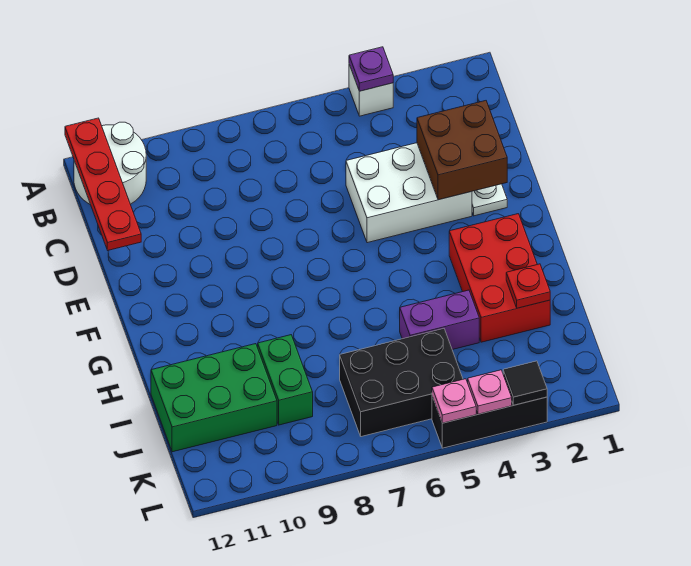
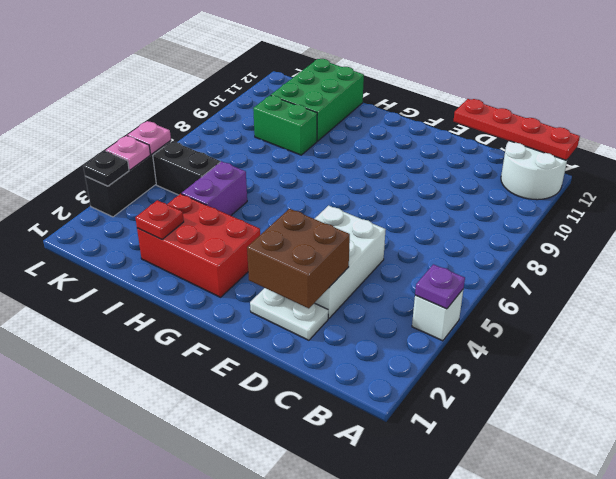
black brick J5:K7 level 1 -> black brick J5:K5 level 1
black tile L3 level 2 -> black plate L3 level 2

